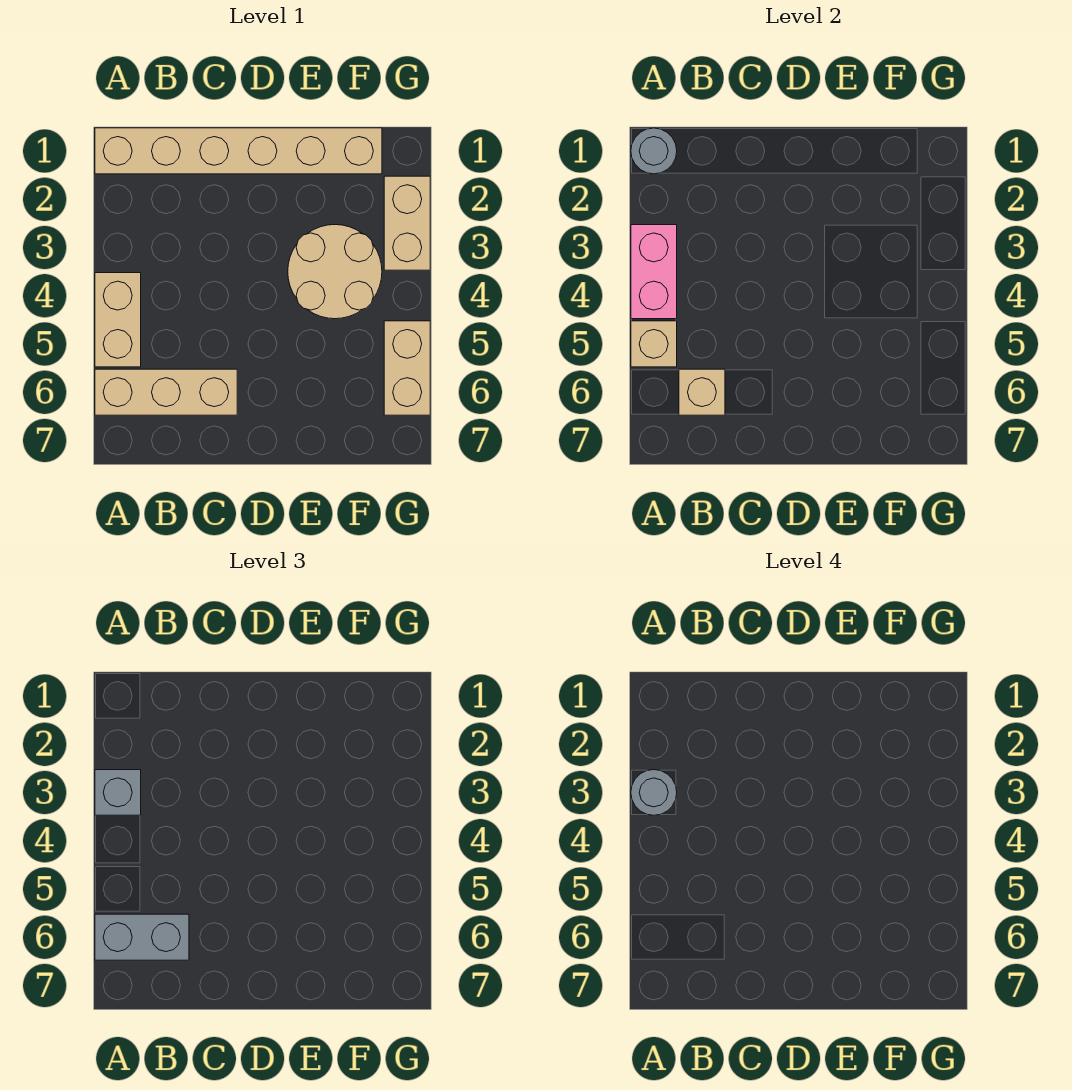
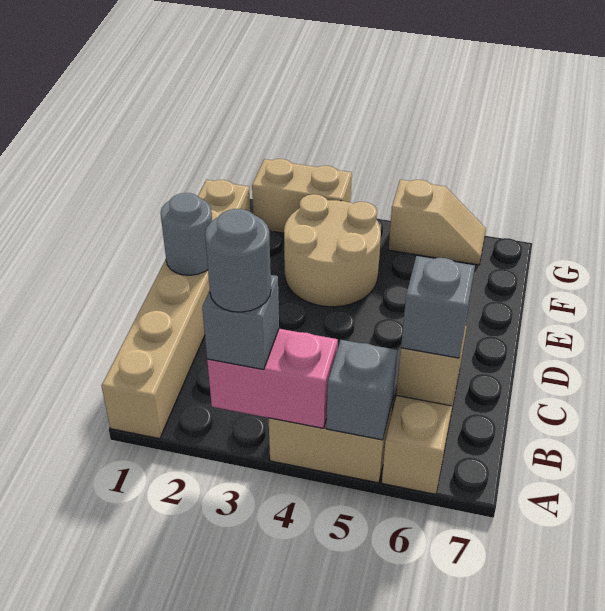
grey round brick A1 level 2 -> grey round brick D1 level 2
tan brick A5 level 2 -> grey brick A5 level 2
grey brick A6:B6 level 3 -> grey brick B6 level 3
tan brick G5:G6 level 1 -> tan slope G5:G6 level 1 top 5

